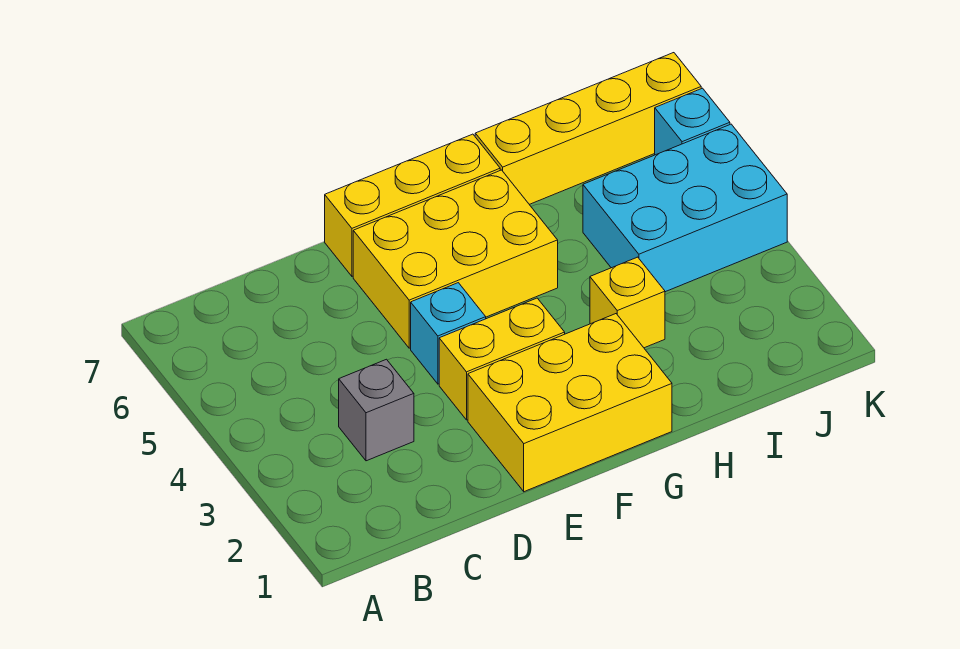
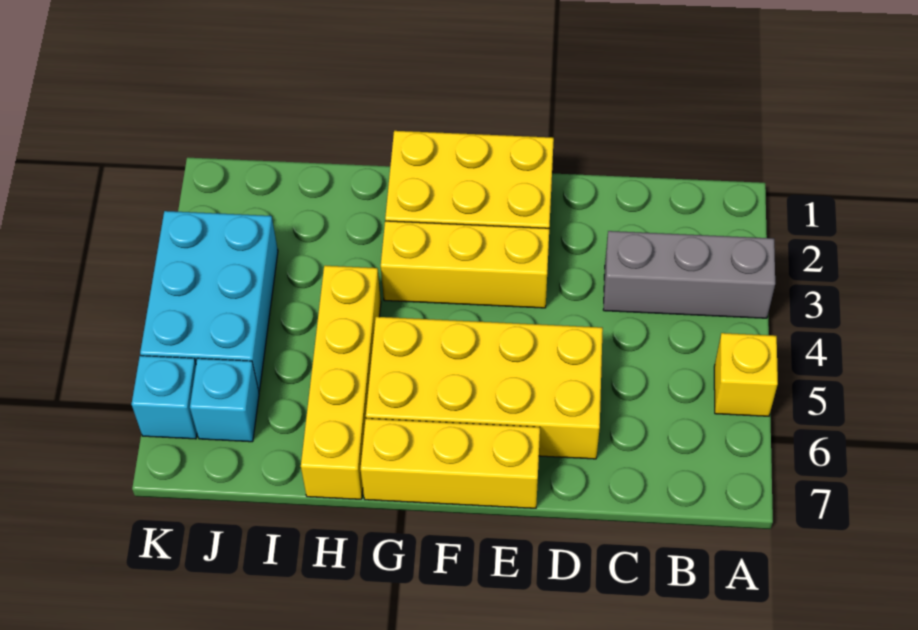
grey brick C3 level 1 -> grey brick A3:C3 level 1
yellow brick E3:F3 level 1 -> yellow brick E3:G3 level 1
cyan brick E4 level 1 -> cyan brick J6 level 1
yellow brick E5:G6 level 1 -> yellow brick D5:G6 level 1
yellow brick H3 level 1 -> yellow brick A5 level 1
yellow brick H7:K7 level 1 -> yellow brick H4:H7 level 1
cyan brick I4:K5 level 1 -> cyan brick J3:K5 level 1

